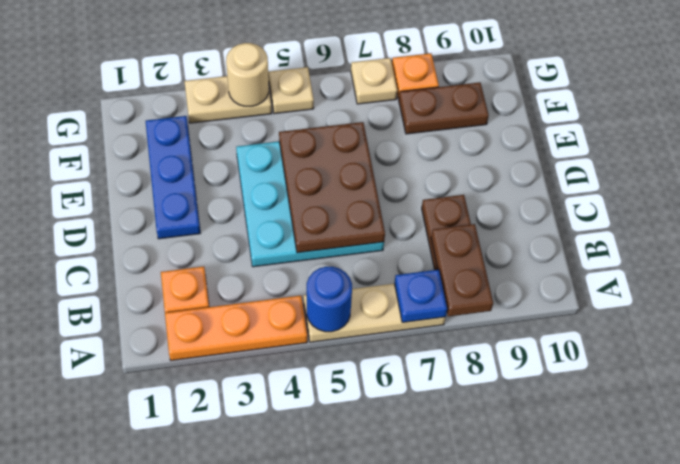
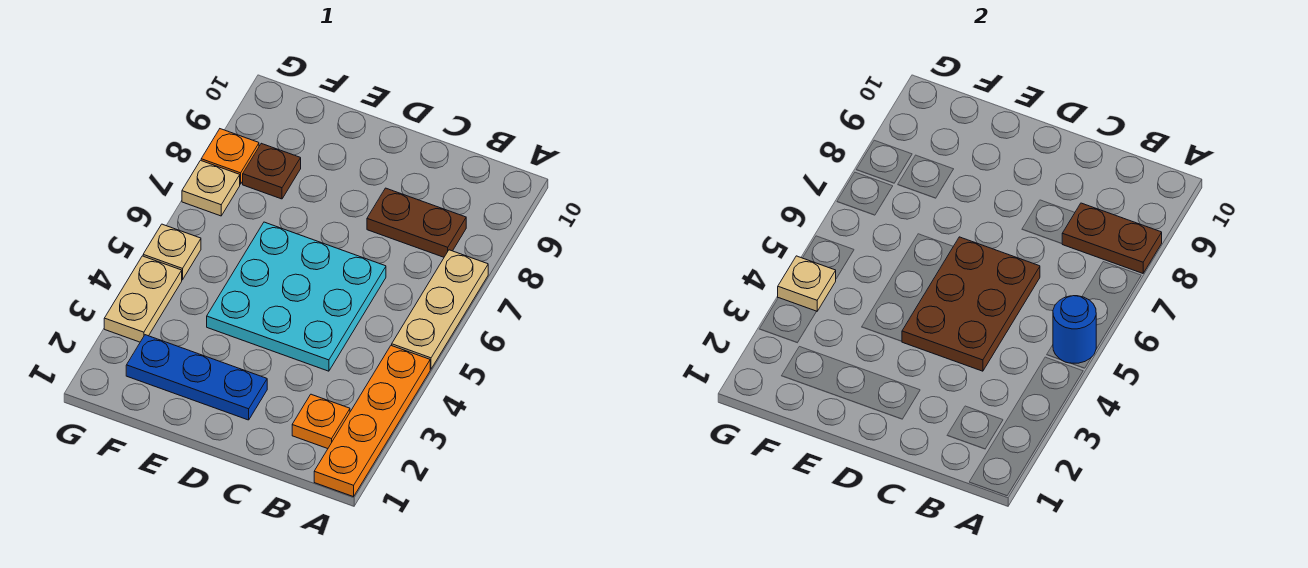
orange plate A2:A4 level 1 -> orange plate A1:A4 level 1
blue plate A7 level 2 -> none
brown plate C5:E6 level 2 -> brown plate C4:D6 level 2
brown plate F8:F9 level 1 -> brown plate F8 level 1
tan round brick G4 level 2 -> tan plate G4 level 2

